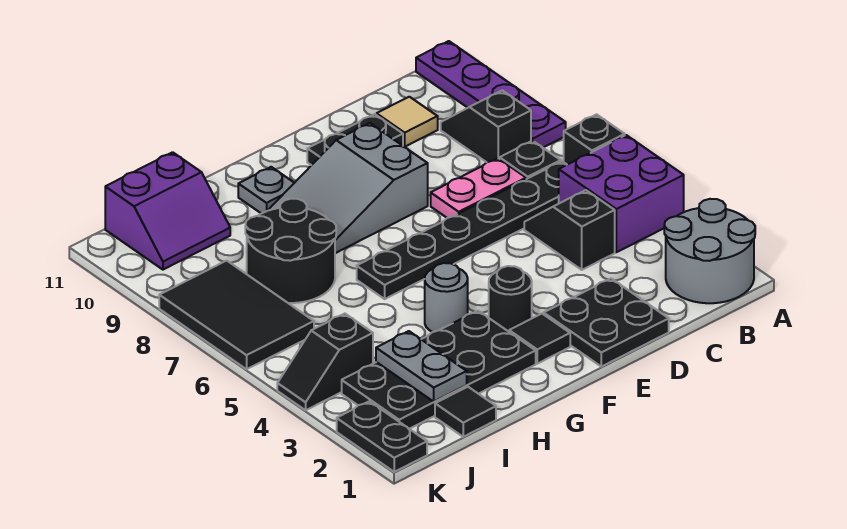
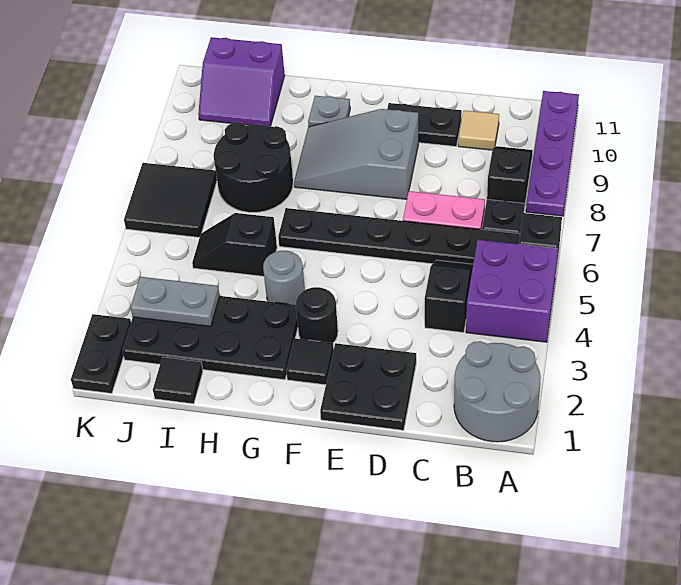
grey plate I2:I3 level 2 -> grey plate I3:J3 level 2
black slope J4:K4 level 1 top J -> black slope H5:I5 level 1 top H
black tile J6:K8 level 1 -> black tile J6:K7 level 1

